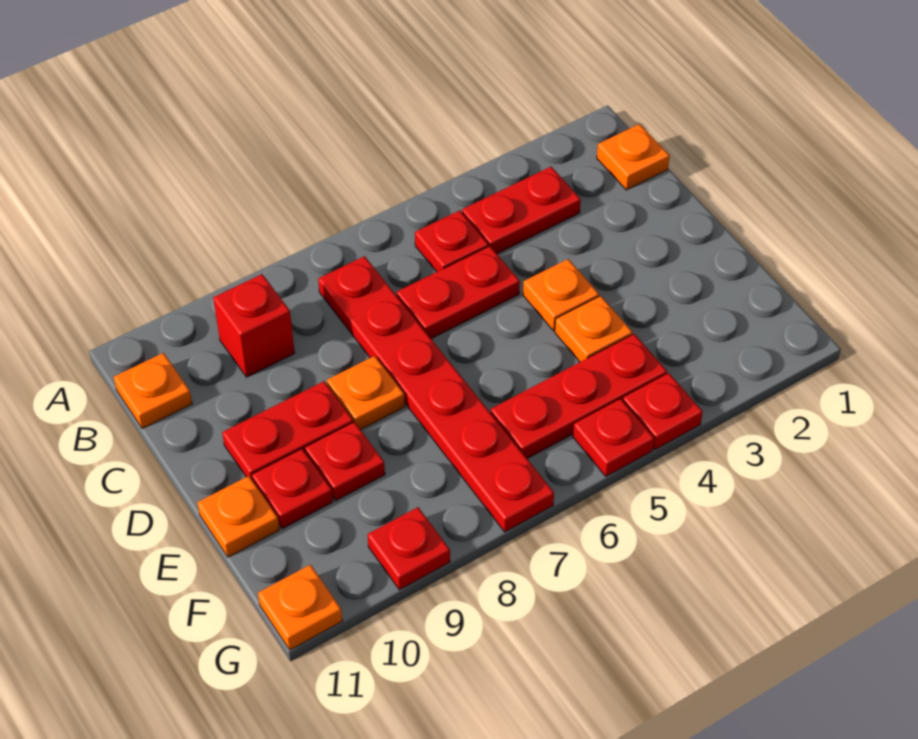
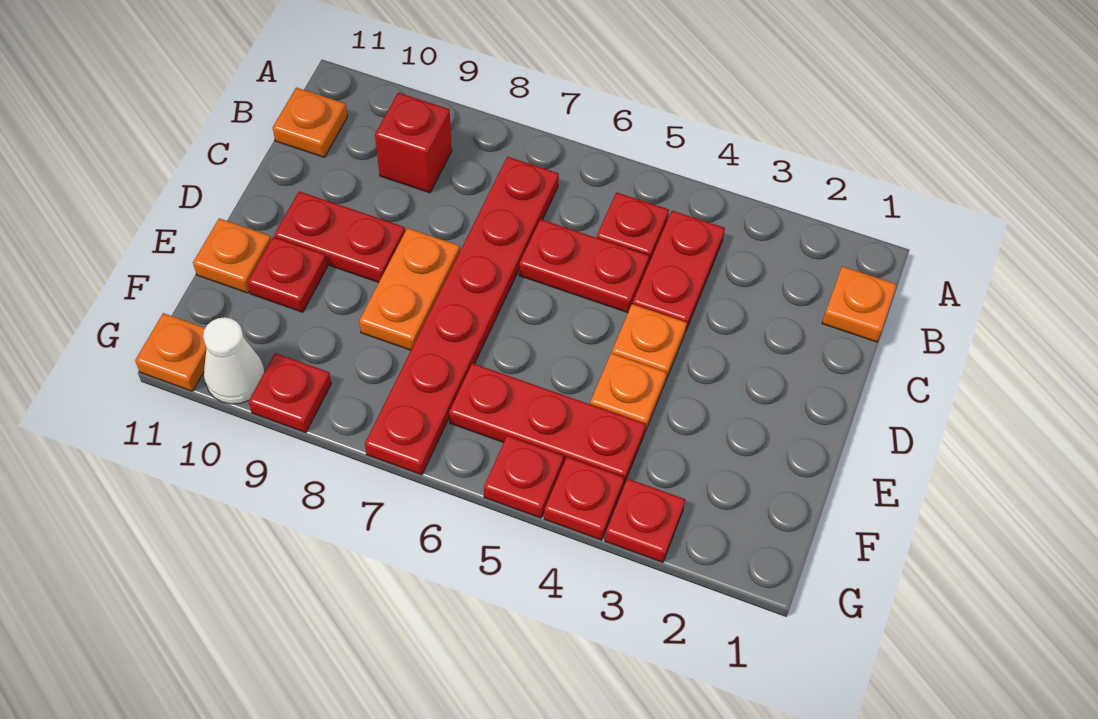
red plate B3:B4 level 1 -> red plate B4:C4 level 1
orange plate D8 level 1 -> orange plate D8:E8 level 1
red plate E9 level 1 -> red plate G3 level 1
none -> white cone G10 level 1

